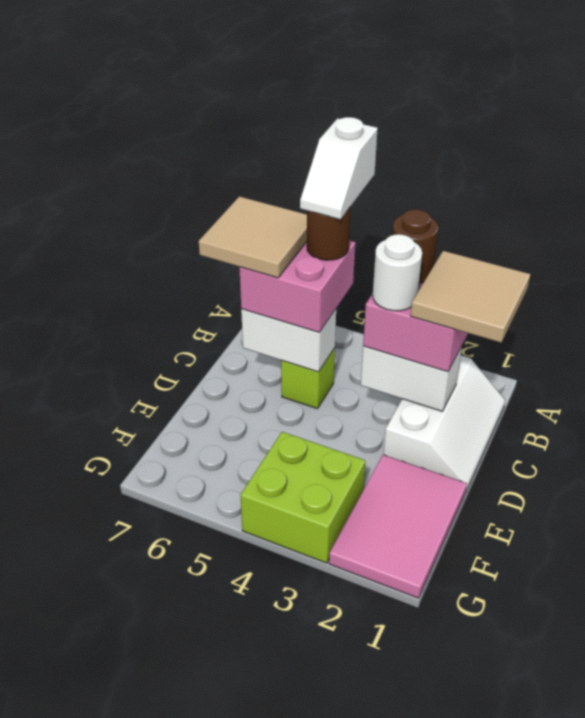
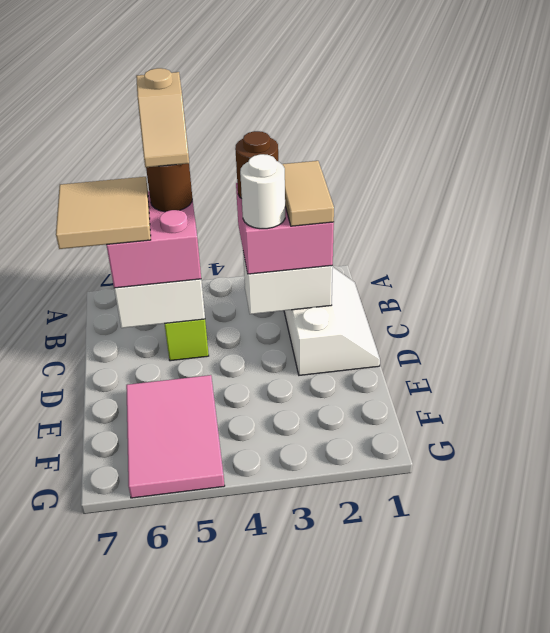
white slope A5:B5 level 5 top A -> tan slope A5:B5 level 5 top A
tan tile B1:C2 level 4 -> tan tile B2:C2 level 4
pink tile E1:G2 level 1 -> pink tile E5:G6 level 1
lime brick F3:G4 level 1 -> none

